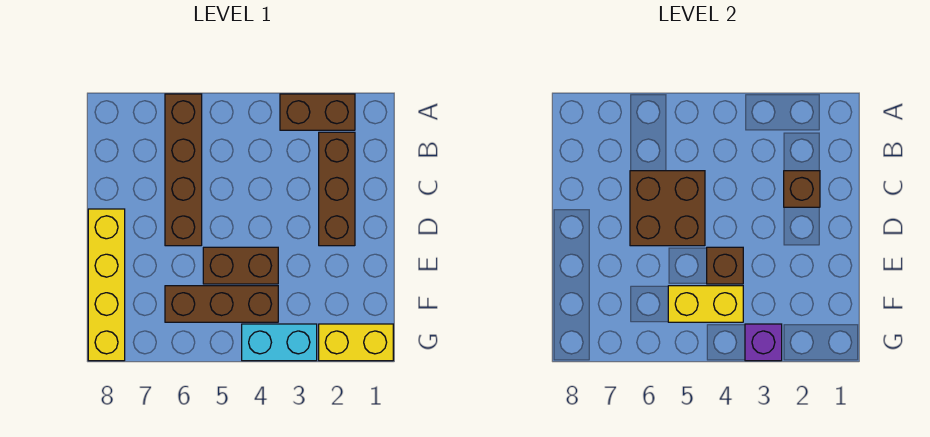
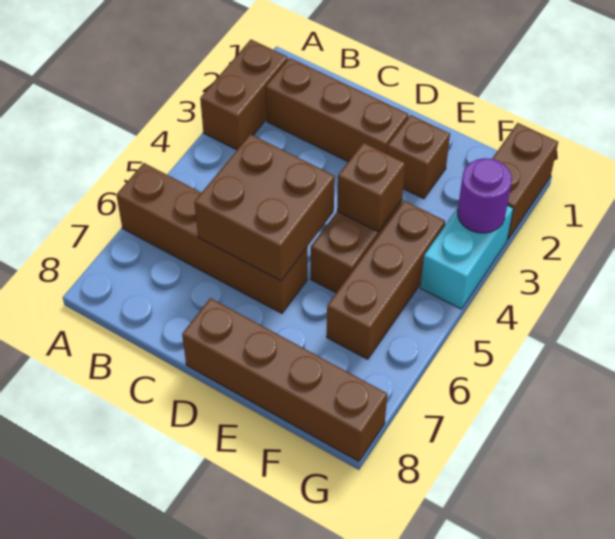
brown brick C2 level 2 -> brown brick E2 level 1
yellow brick D8:G8 level 1 -> brown brick D8:G8 level 1
yellow brick F4:F5 level 2 -> none
yellow brick G1:G2 level 1 -> brown brick G1:G2 level 1
purple brick G3 level 2 -> purple round brick G3 level 2

